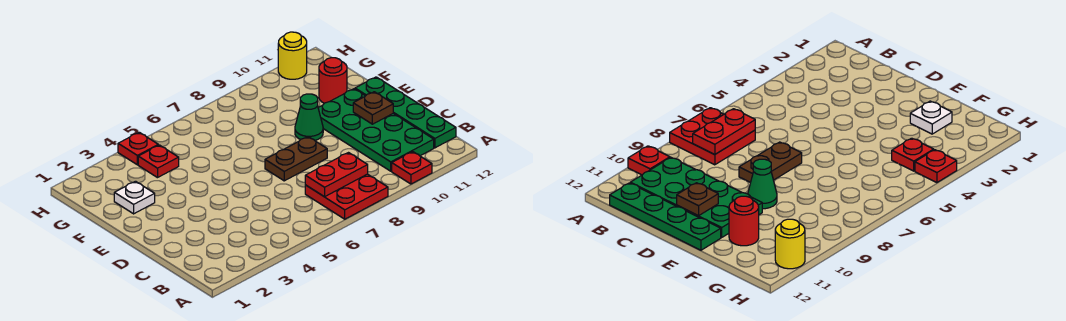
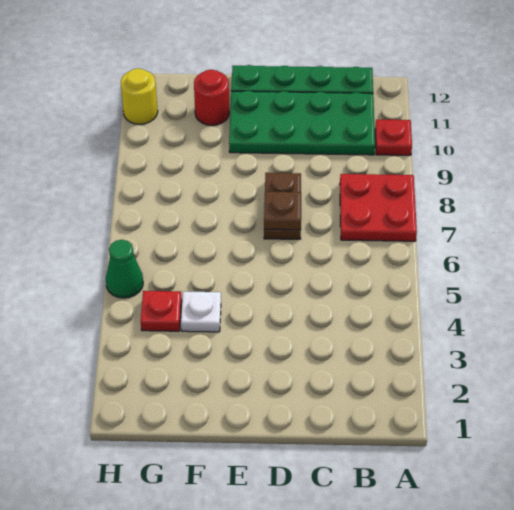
red plate B7:B8 level 2 -> none
brown plate D11 level 2 -> brown plate D7 level 2
green cone E9 level 1 -> green cone H5 level 1
white plate F2 level 1 -> white plate F4 level 1
red plate H4 level 1 -> none

